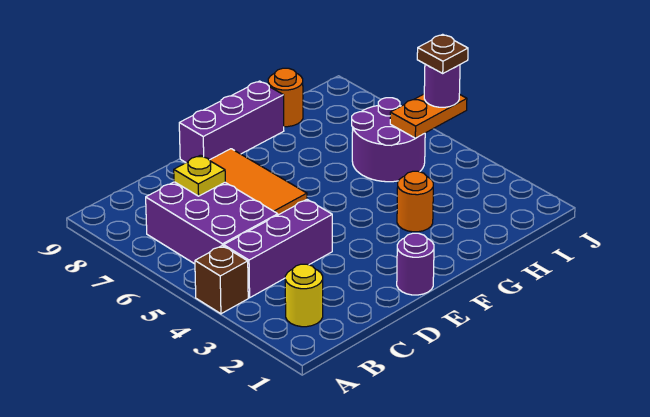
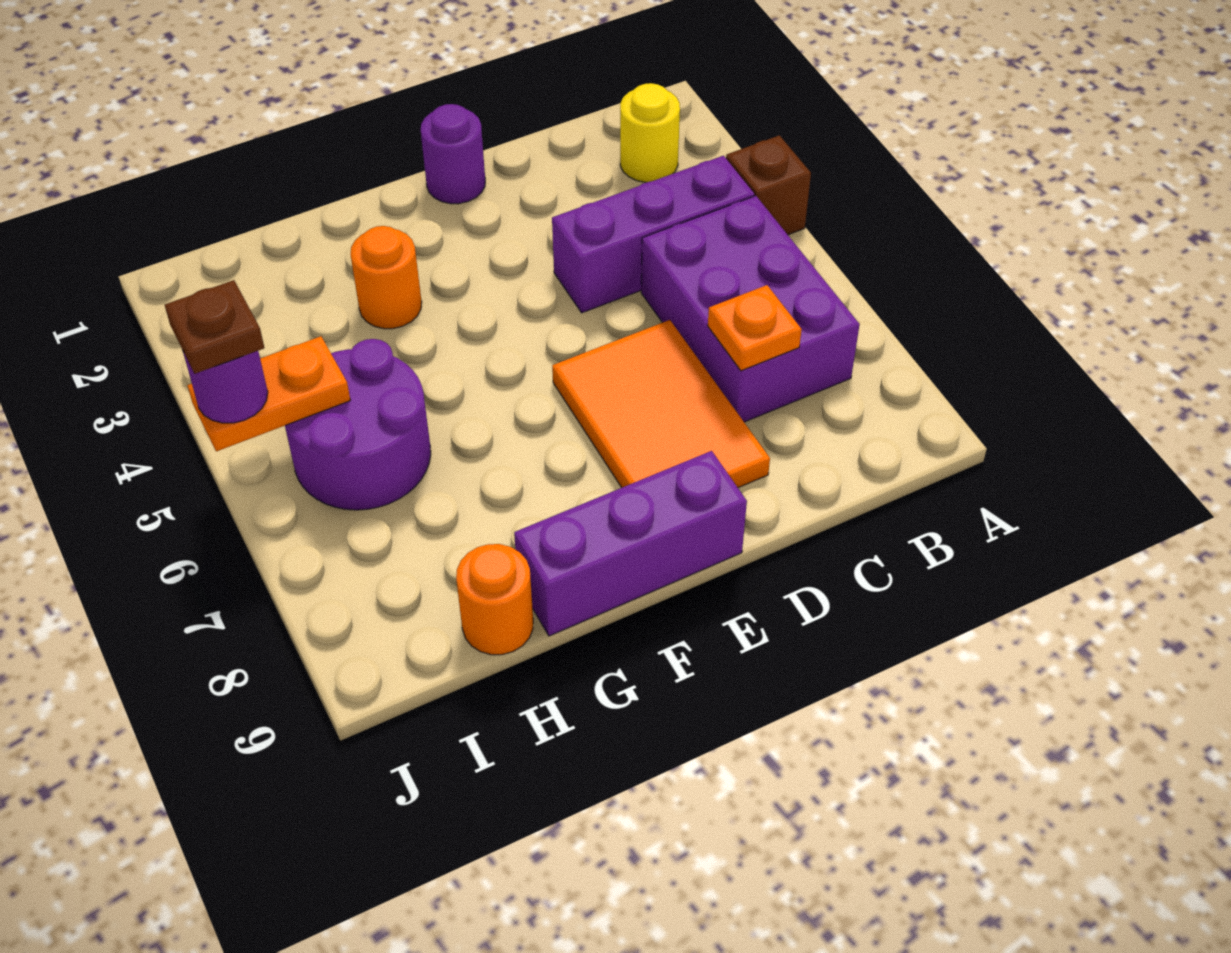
yellow plate C7 level 2 -> orange plate C7 level 2

